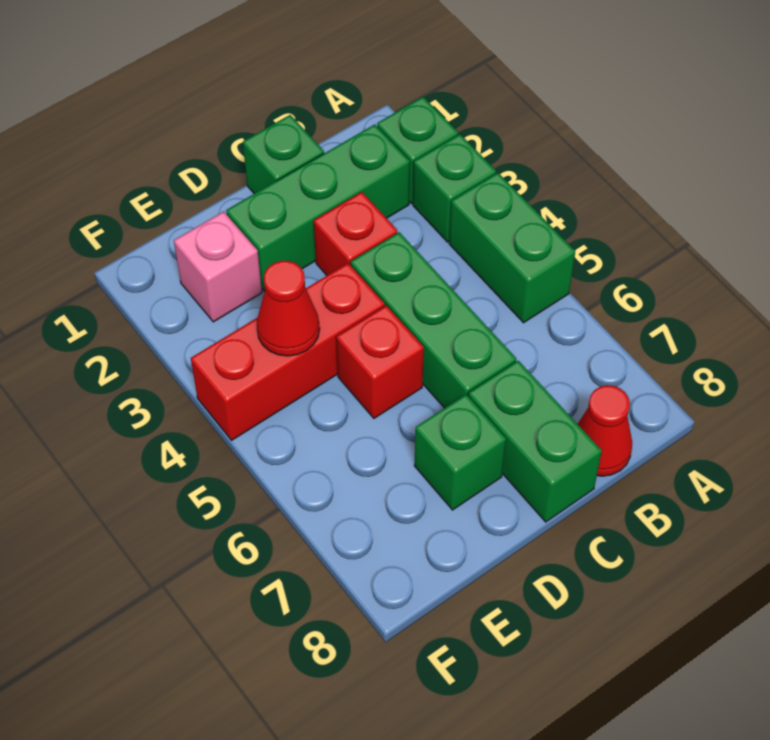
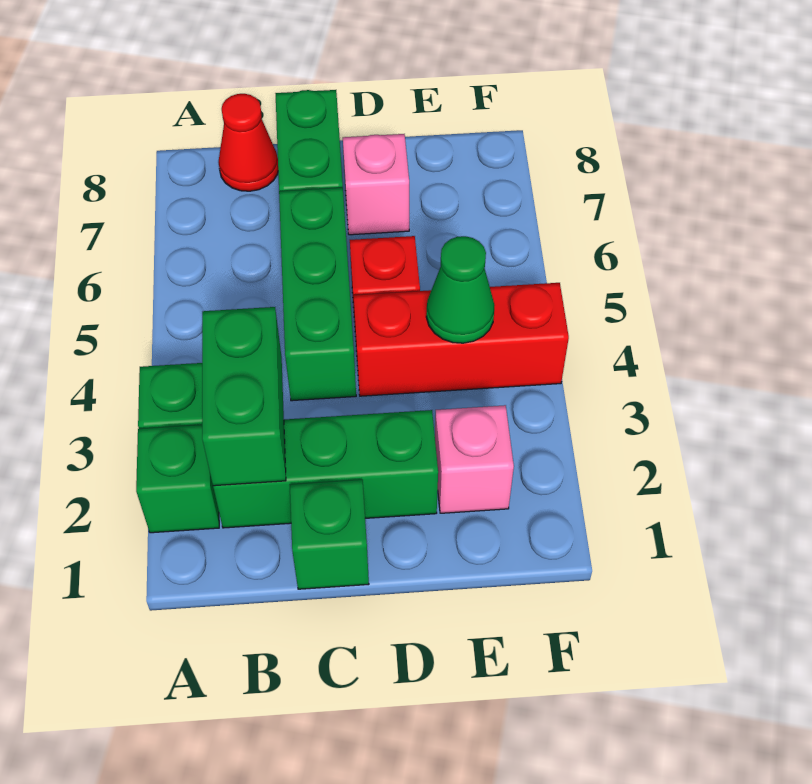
green brick A4:A5 level 1 -> green brick B2:B3 level 2
red brick C3 level 1 -> none
green brick D7 level 1 -> pink brick D7 level 1
red cone E4 level 2 -> green cone E4 level 2

